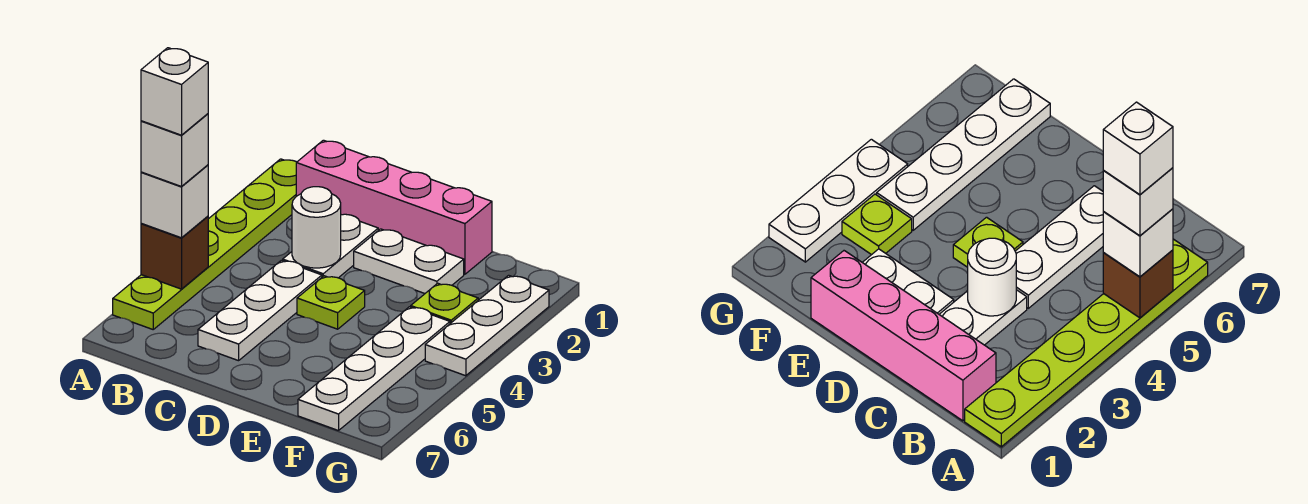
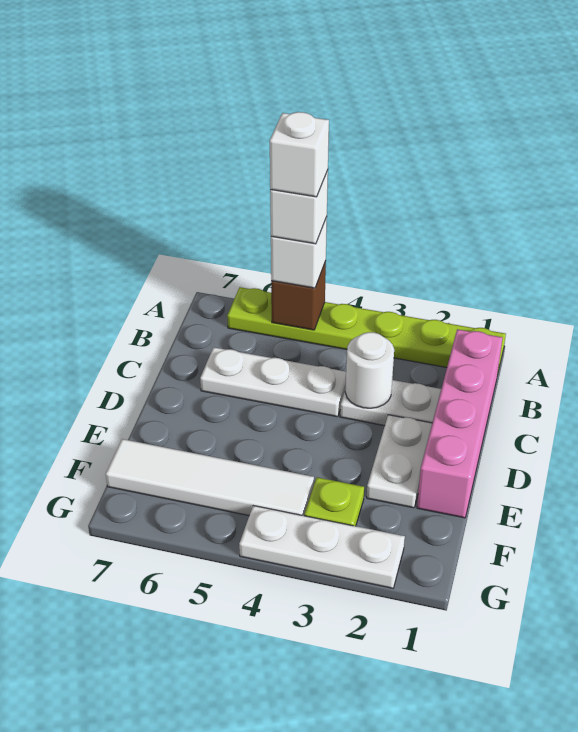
lime plate D4 level 1 -> none
white plate F4:F7 level 1 -> white tile F4:F7 level 1

